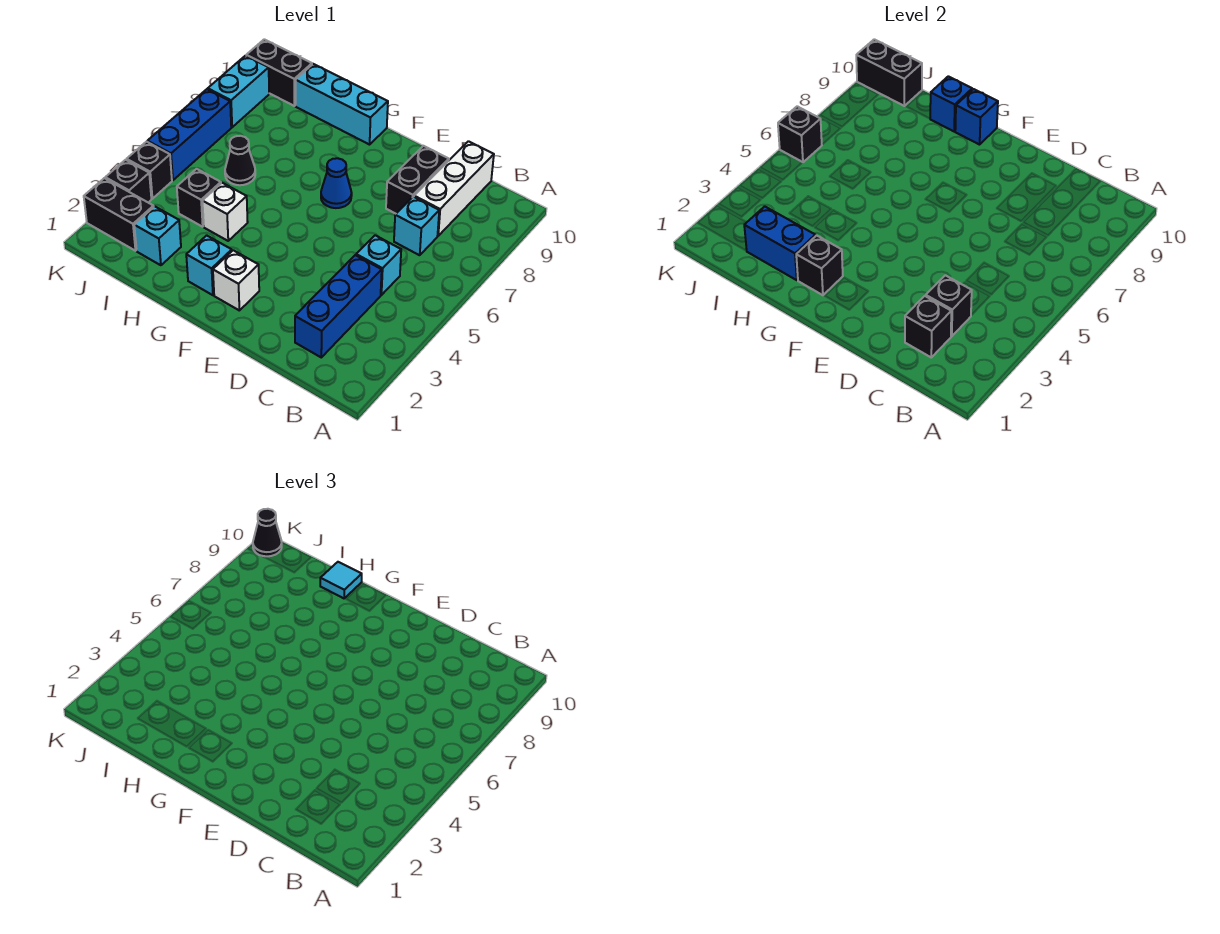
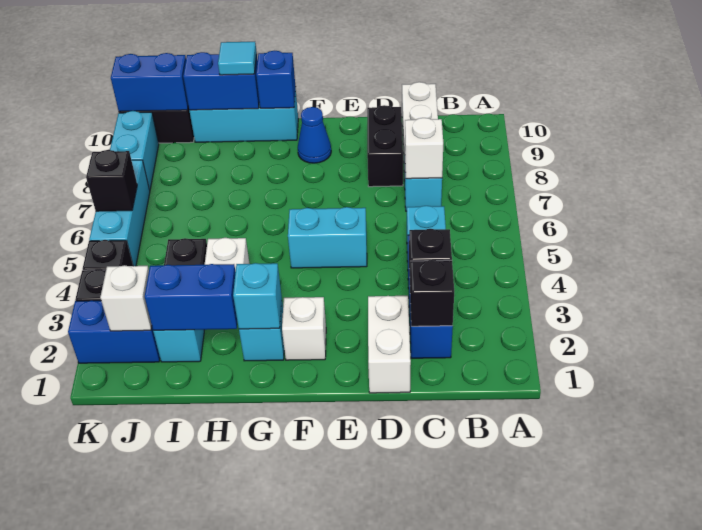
none -> white brick C7 level 2
none -> white brick D1:D2 level 1
none -> cyan brick E5:F5 level 1
blue cone F7 level 1 -> blue cone F9 level 1
black brick G2 level 2 -> cyan brick G2 level 2
blue brick H10 level 2 -> blue brick H10:I10 level 2
black cone I6 level 1 -> none
black brick J2:K2 level 1 -> blue brick J2:K2 level 1
none -> white brick J2 level 2
black brick J10:K10 level 2 -> blue brick J10:K10 level 2
blue brick K5:K7 level 1 -> cyan brick K5:K7 level 1
black cone K10 level 3 -> none

